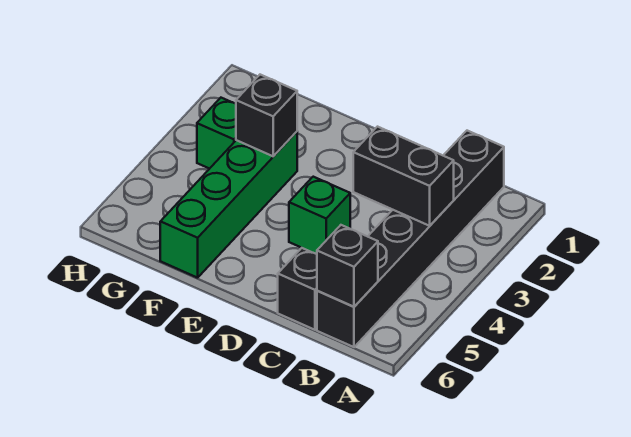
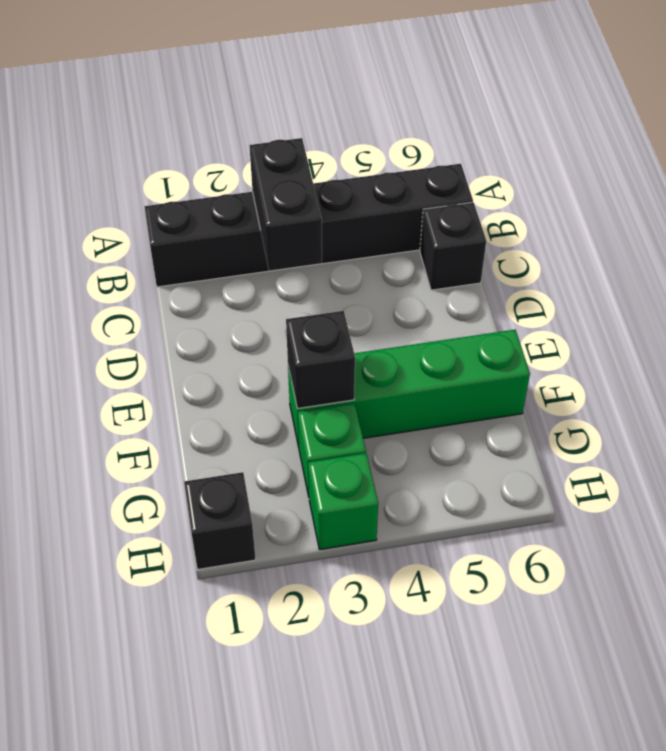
black brick B6 level 2 -> black brick H1 level 1
green brick D4 level 1 -> green brick H3 level 1

